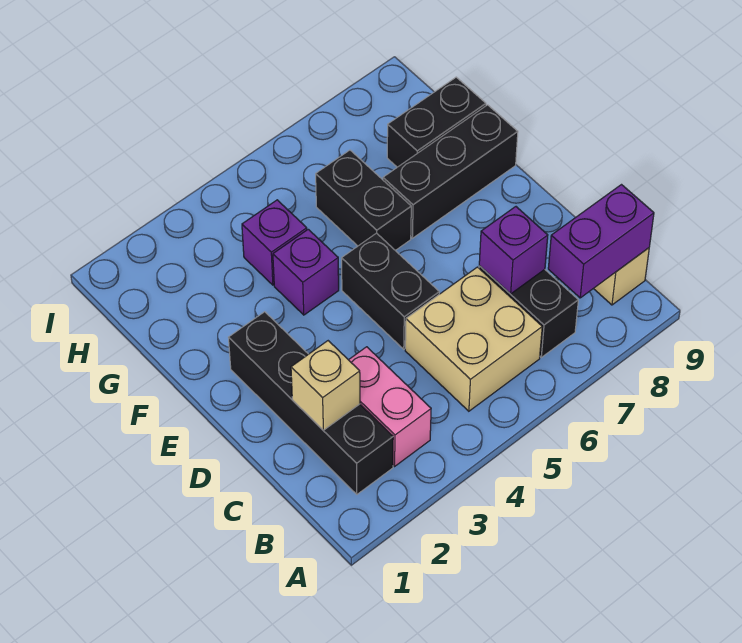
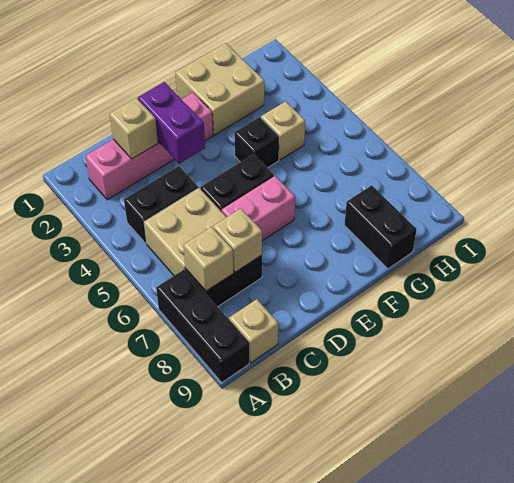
black brick B2:E2 level 1 -> pink brick B2:E2 level 1
pink brick B3:C3 level 1 -> pink brick D6:E6 level 1
none -> tan brick B7 level 2
purple brick B8:B9 level 2 -> purple brick D2:D3 level 2
purple brick C7 level 2 -> tan brick C7 level 2
none -> tan brick F1:G2 level 1
purple brick F4 level 1 -> black brick F4 level 1
black brick F6:G6 level 1 -> black brick B4:C4 level 1
black brick F7:F9 level 1 -> black brick A7:A9 level 1
purple brick G4 level 1 -> tan brick G4 level 1

